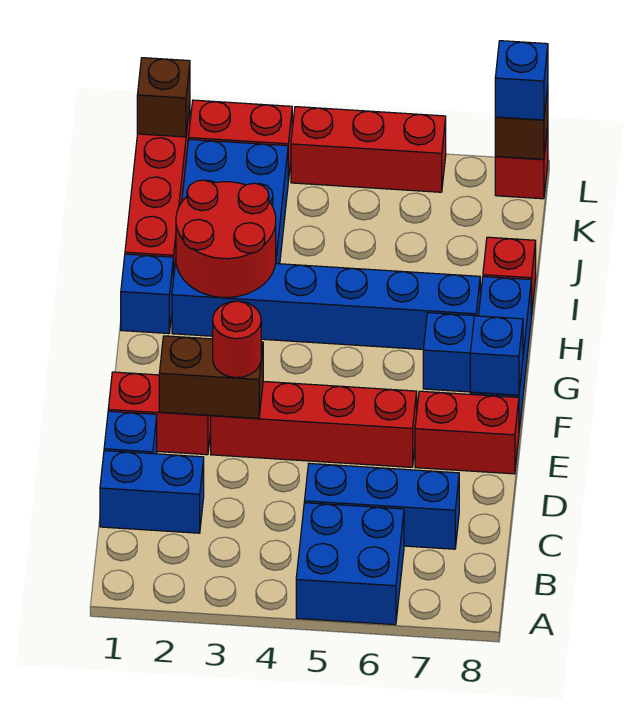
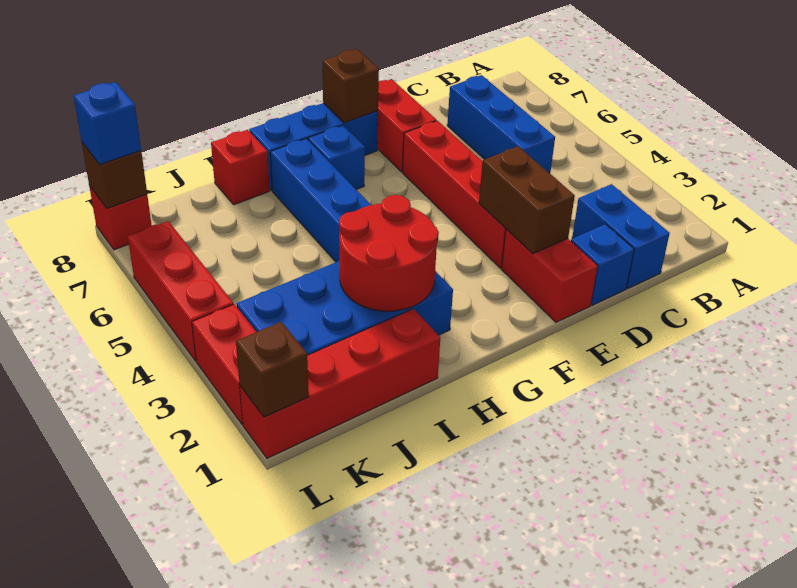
blue brick A5:B6 level 1 -> none
red round brick E3 level 3 -> none
blue brick F8 level 2 -> brown brick F8 level 2
blue brick H1 level 1 -> none

